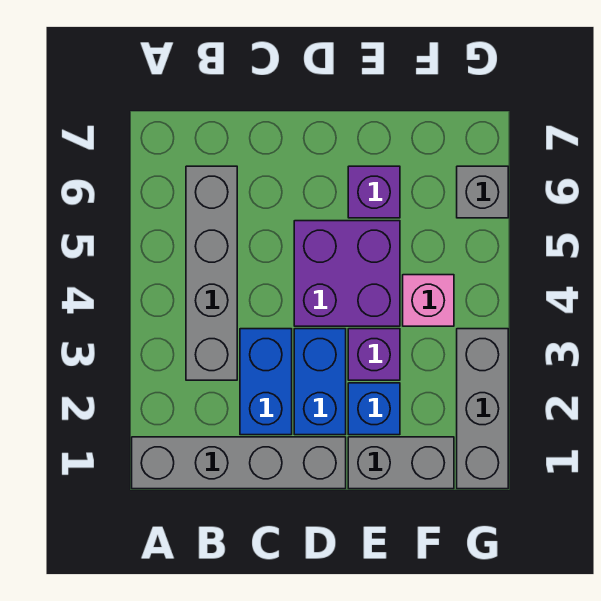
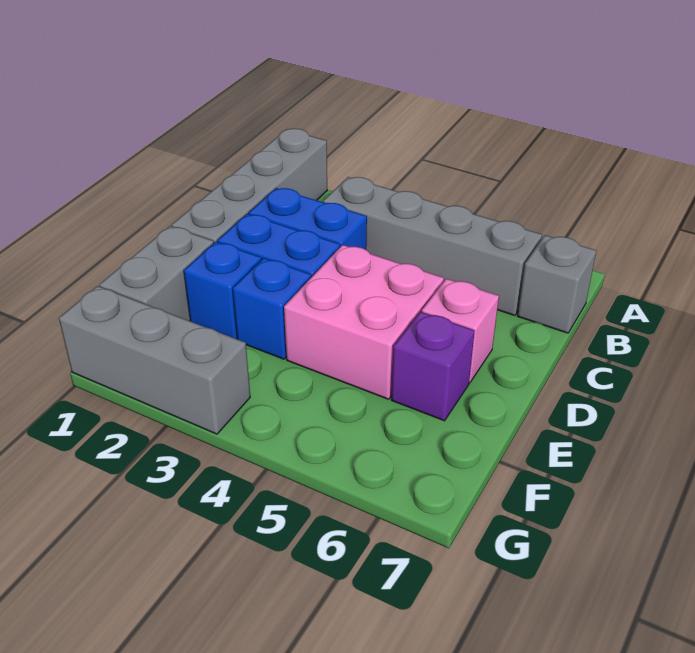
purple brick D4:E5 level 1 -> pink brick D4:E5 level 1
purple brick E3 level 1 -> blue brick E3 level 1
pink brick F4 level 1 -> pink brick D6 level 1
grey brick G6 level 1 -> grey brick B7 level 1

